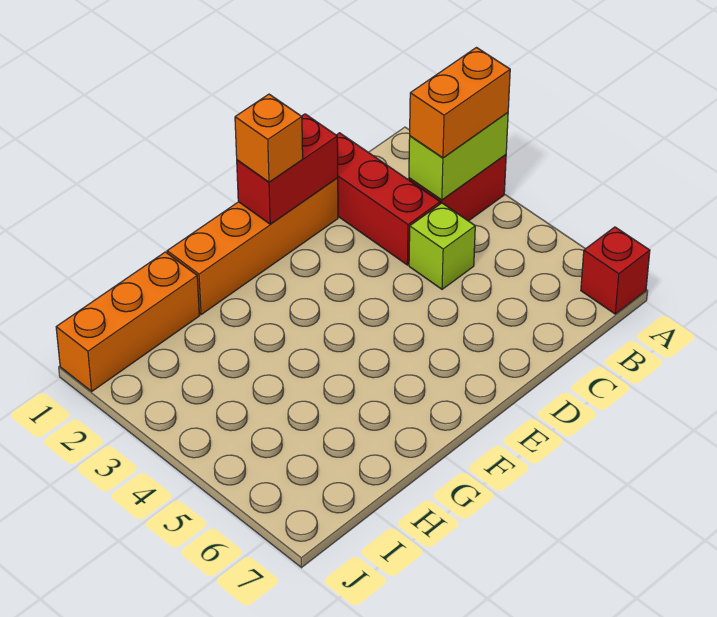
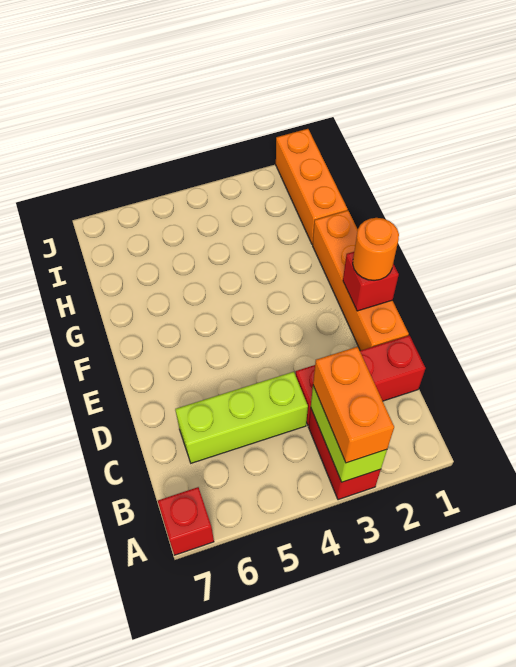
lime brick C4 level 1 -> lime brick C4:C6 level 1
red brick D1:E1 level 2 -> red brick E1 level 2
orange brick E1 level 3 -> orange round brick E1 level 3

